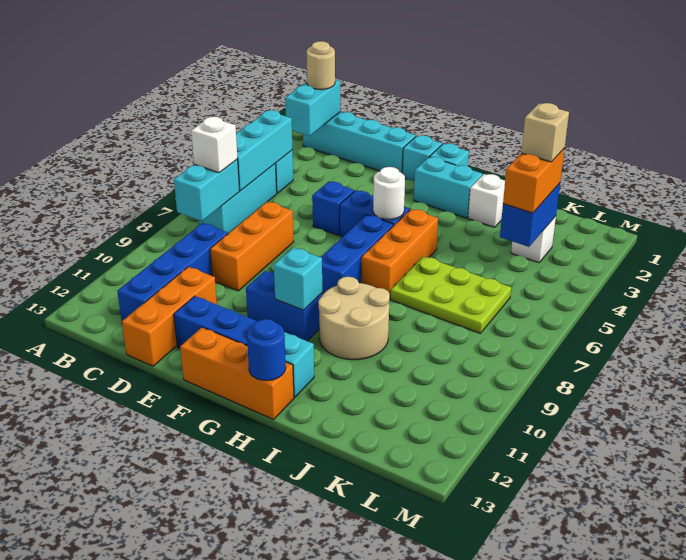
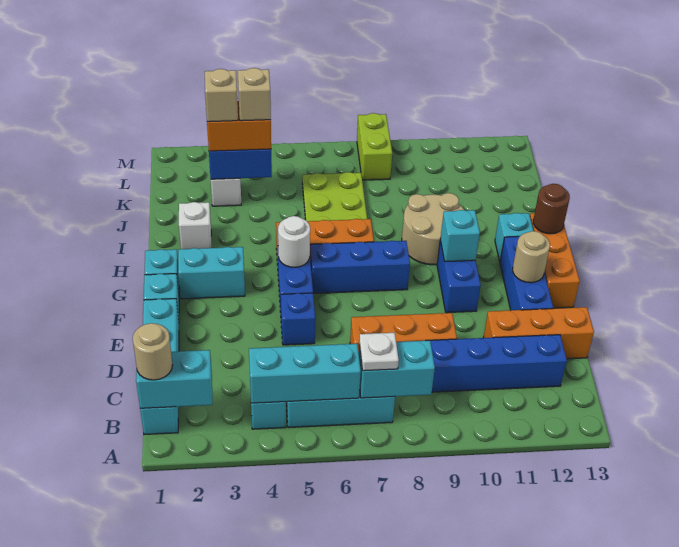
white brick B7 level 3 -> white plate B7 level 3
none -> tan round brick F12 level 2
cyan brick G2:H2 level 1 -> cyan brick G2:G3 level 1
blue round brick H13 level 2 -> brown round brick H13 level 2
none -> tan brick K4 level 4
none -> lime brick L8:M8 level 1

